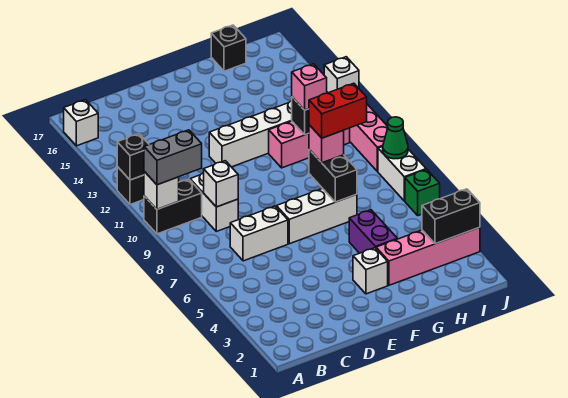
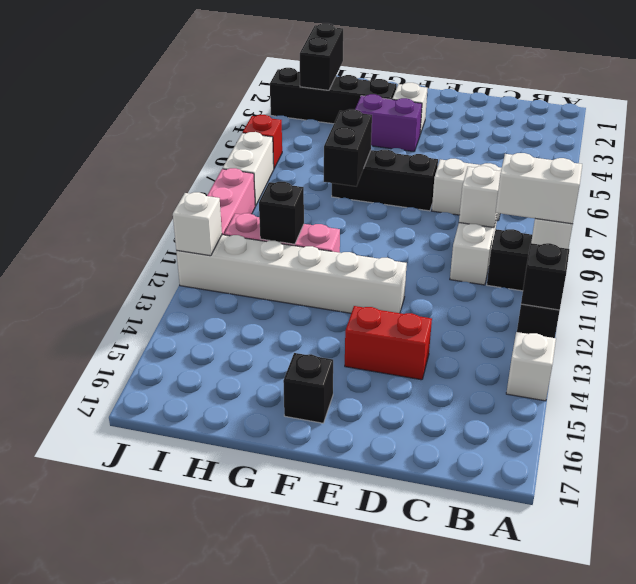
grey brick A10:B10 level 3 -> white brick A10:B10 level 3
white brick A16 level 1 -> white brick A14 level 1
white brick E7:G7 level 1 -> black brick E7:G7 level 1
pink brick G3:J3 level 1 -> black brick G3:J3 level 1
purple brick G4:G5 level 1 -> purple brick F4:G4 level 1
pink brick G8 level 3 -> none
red brick G8:H8 level 4 -> red brick D14:E14 level 1
pink brick H11 level 3 -> none
black brick H17 level 1 -> black brick F16 level 1
black brick I3:J3 level 2 -> black brick I2:I3 level 2
green brick J6 level 1 -> red brick J6 level 1
green cone J8 level 2 -> none

